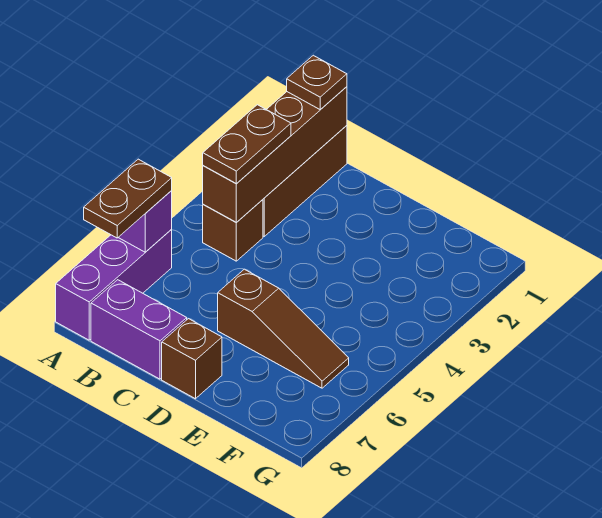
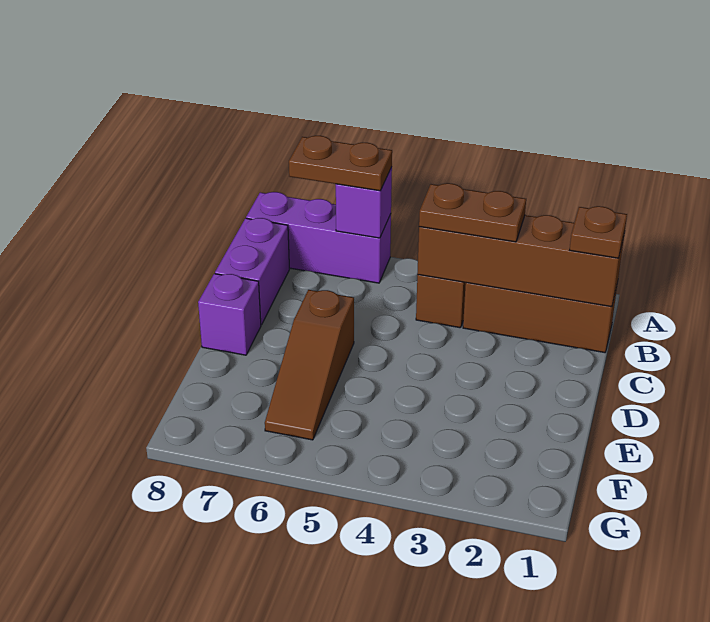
brown brick D8 level 1 -> purple brick D8 level 1

